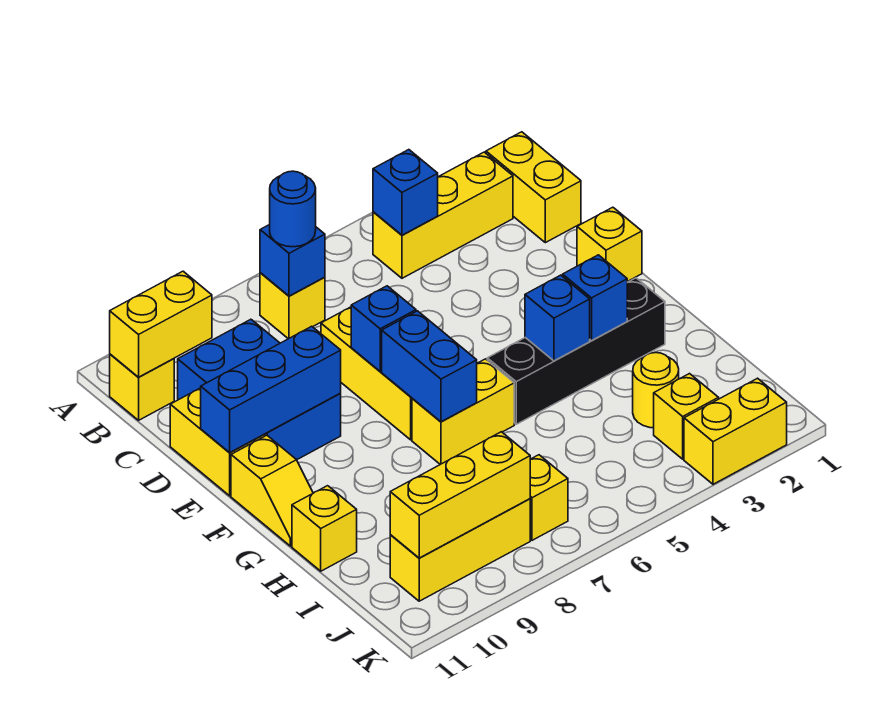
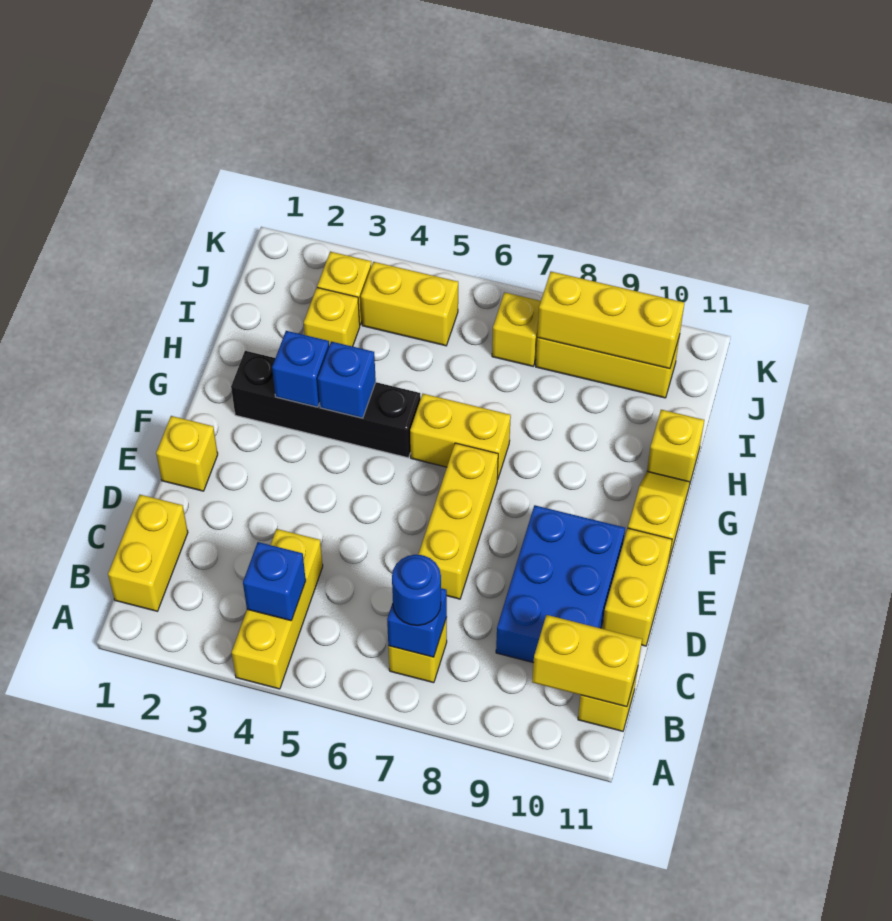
yellow brick B2:B4 level 1 -> yellow brick A4:C4 level 1
blue brick E7 level 2 -> none
blue brick E9:E11 level 2 -> none
blue brick F7:G7 level 2 -> none
yellow round brick I3 level 1 -> yellow brick I3 level 1
yellow brick K2:K3 level 1 -> yellow brick J4:J5 level 1

